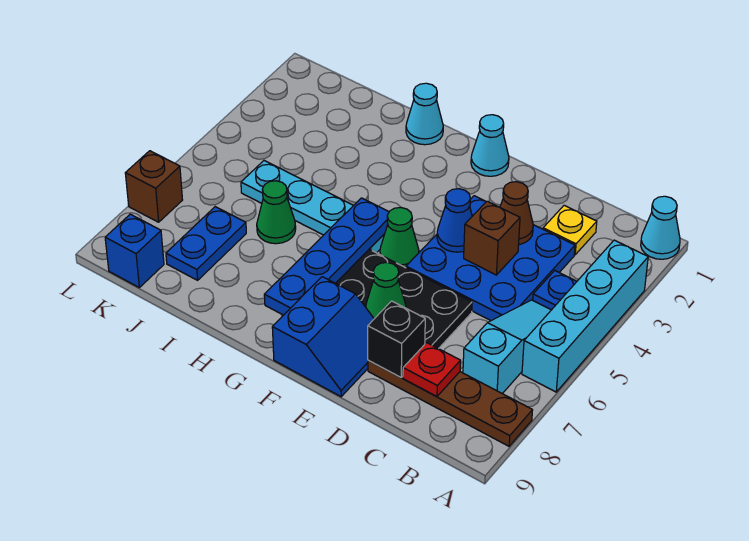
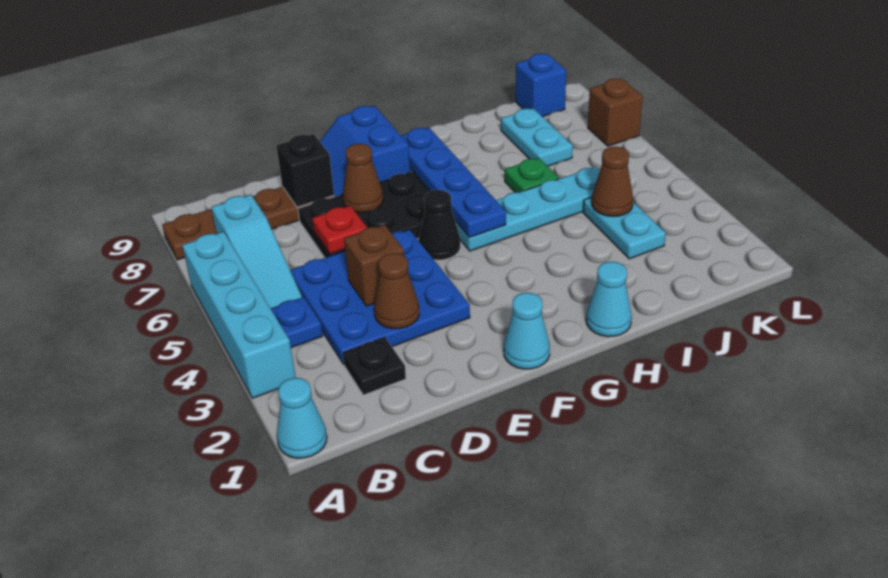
yellow plate C2 level 1 -> black plate C2 level 1
red plate C8 level 2 -> red plate D6 level 2
blue cone E4 level 2 -> none
green cone E7 level 2 -> brown cone E7 level 2
green cone F5 level 1 -> black cone F5 level 1
green cone I6 level 1 -> green plate I6 level 1
none -> cyan plate J3:J4 level 1
none -> brown cone J4 level 2
blue plate J7:J8 level 1 -> cyan plate J7:J8 level 1

